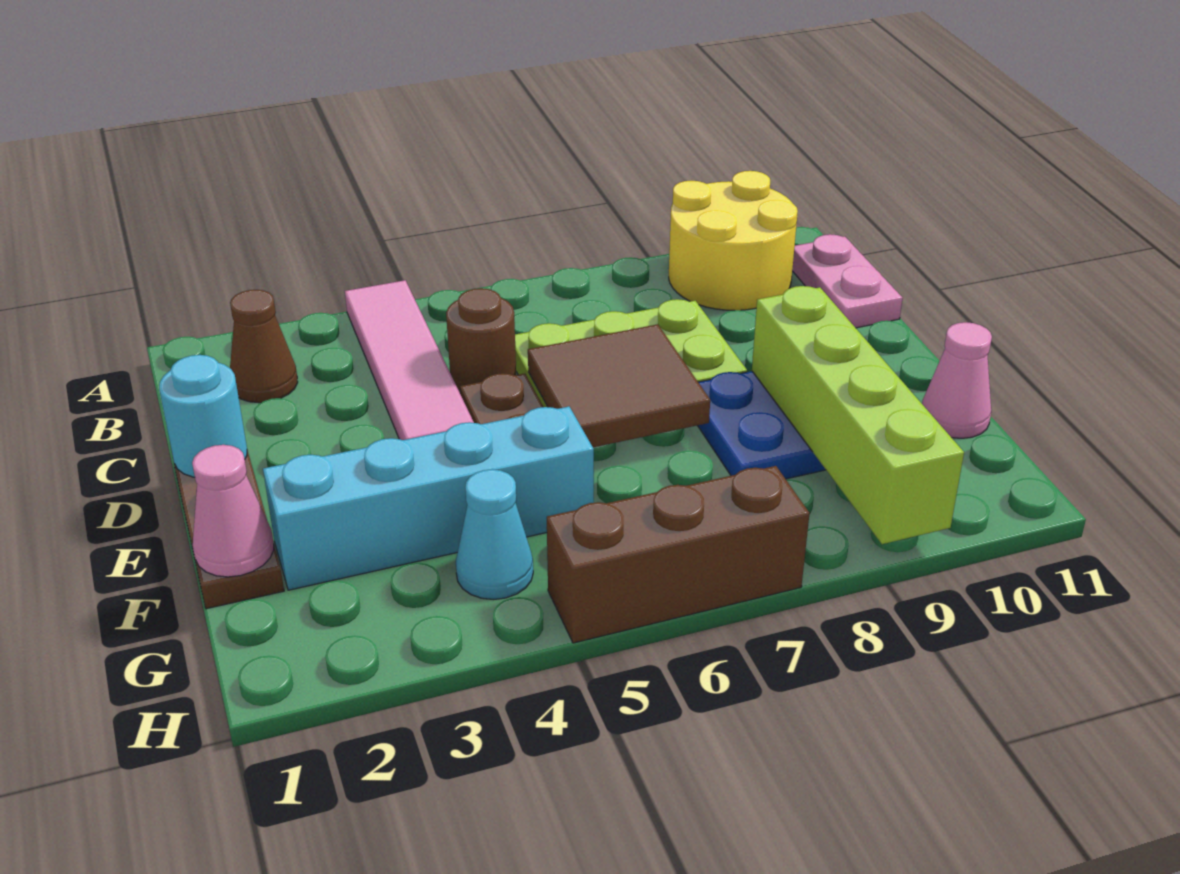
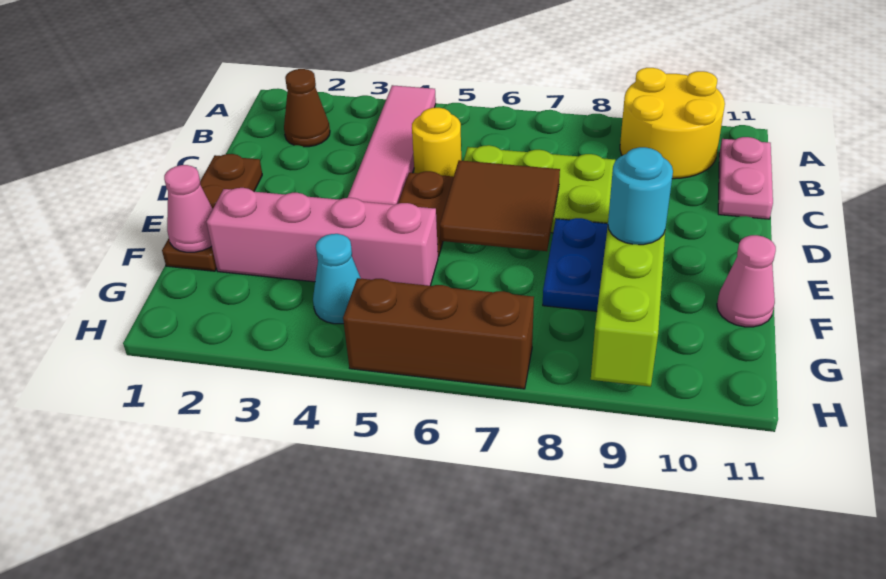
brown round brick C5 level 1 -> yellow round brick C5 level 1
cyan round brick D1 level 2 -> cyan round brick F9 level 3
cyan brick F2:F5 level 1 -> pink brick F2:F5 level 1

